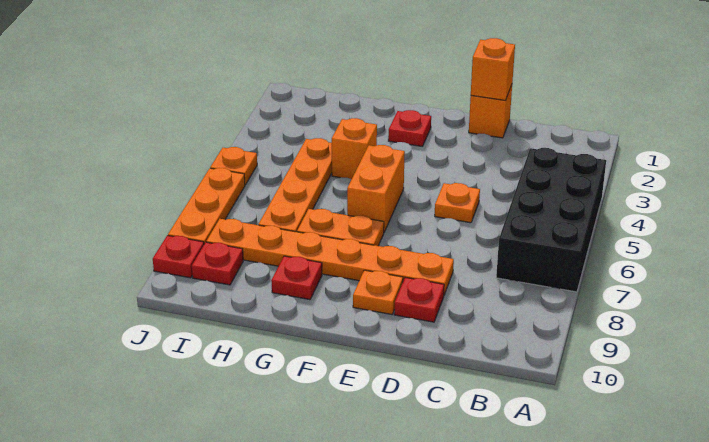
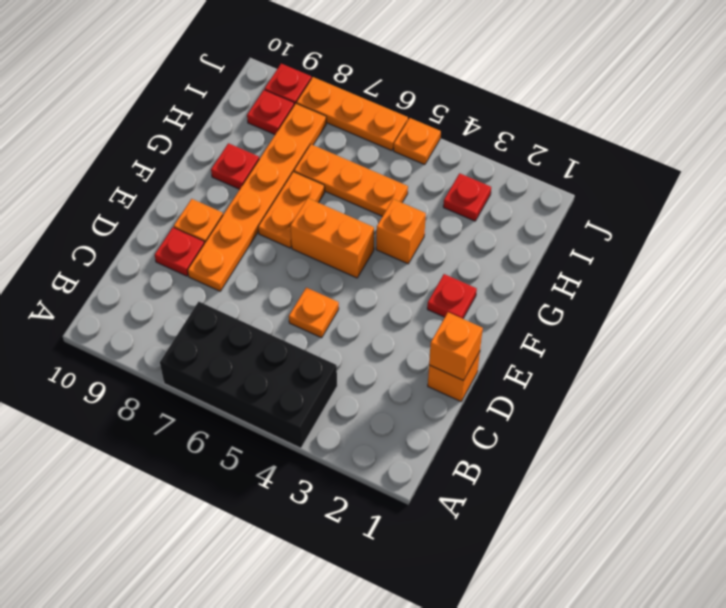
orange plate H4:H7 level 1 -> orange plate H5:H7 level 1
none -> red plate I3 level 1

